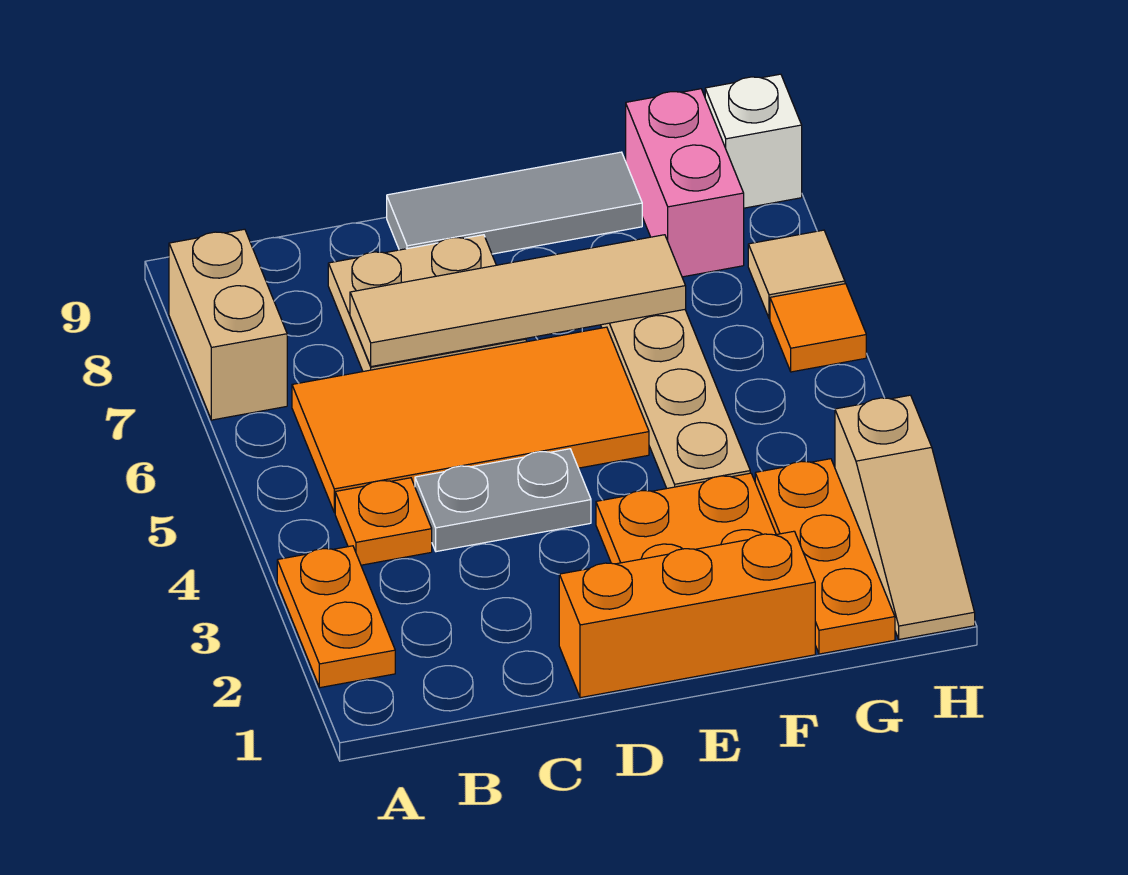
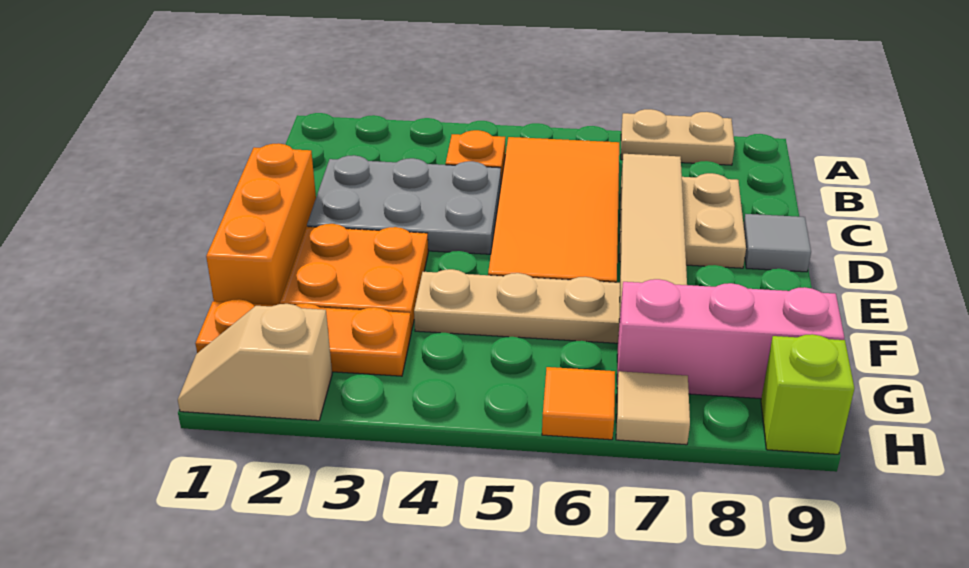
orange plate A2:A3 level 1 -> none
tan brick A7:A8 level 1 -> tan plate A7:A8 level 1
grey plate C4:D4 level 1 -> grey plate C2:D4 level 1
grey tile D9:F9 level 1 -> grey tile D9 level 1
pink brick G8:G9 level 1 -> pink brick G7:G9 level 1
tan slope H1:H3 level 1 top 3 -> tan slope H1:H2 level 1 top 2
white brick H9 level 1 -> lime brick H9 level 1

